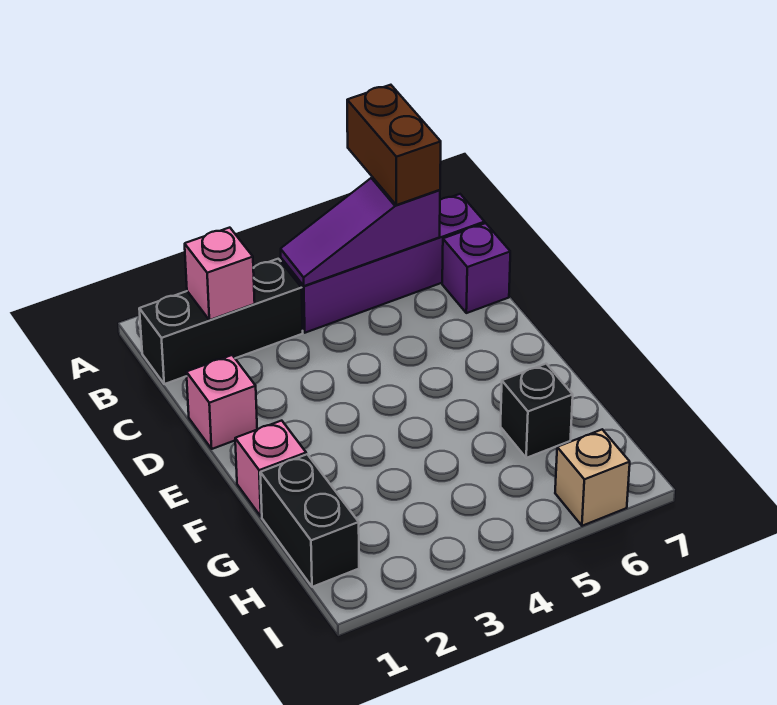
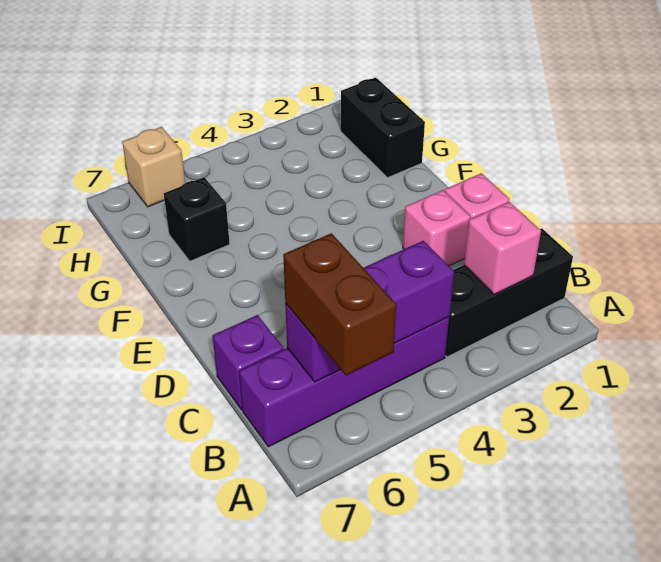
purple slope B4:B6 level 2 top 6 -> purple brick B4:B6 level 2
pink brick F1 level 1 -> pink brick D2 level 1

